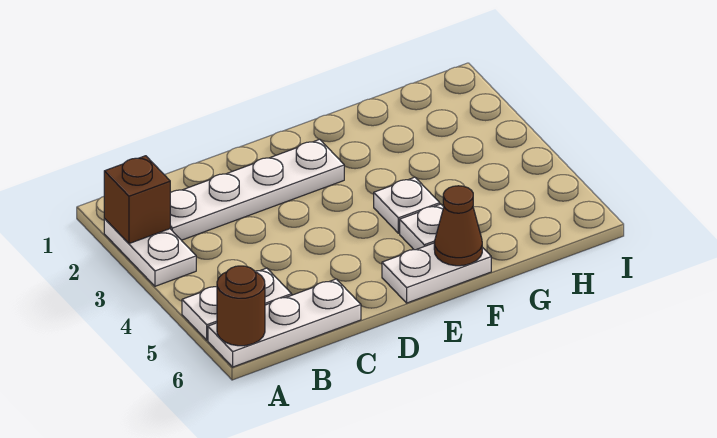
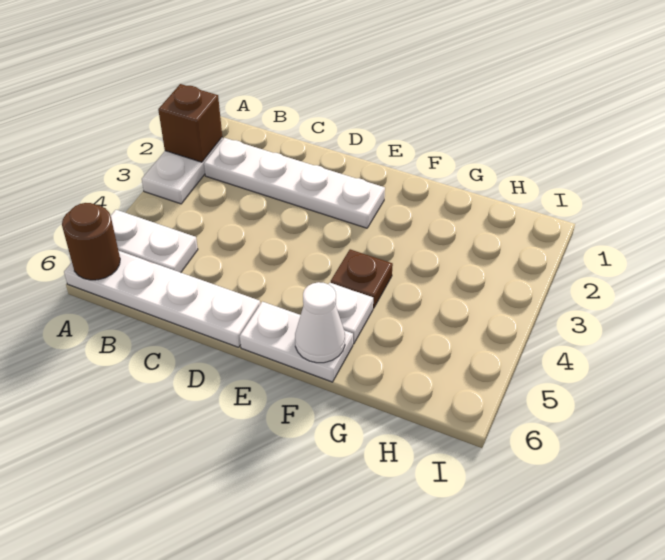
white plate A6:C6 level 1 -> white plate A6:D6 level 1
white plate F4 level 1 -> brown plate F4 level 1
brown cone F6 level 2 -> white cone F6 level 2

